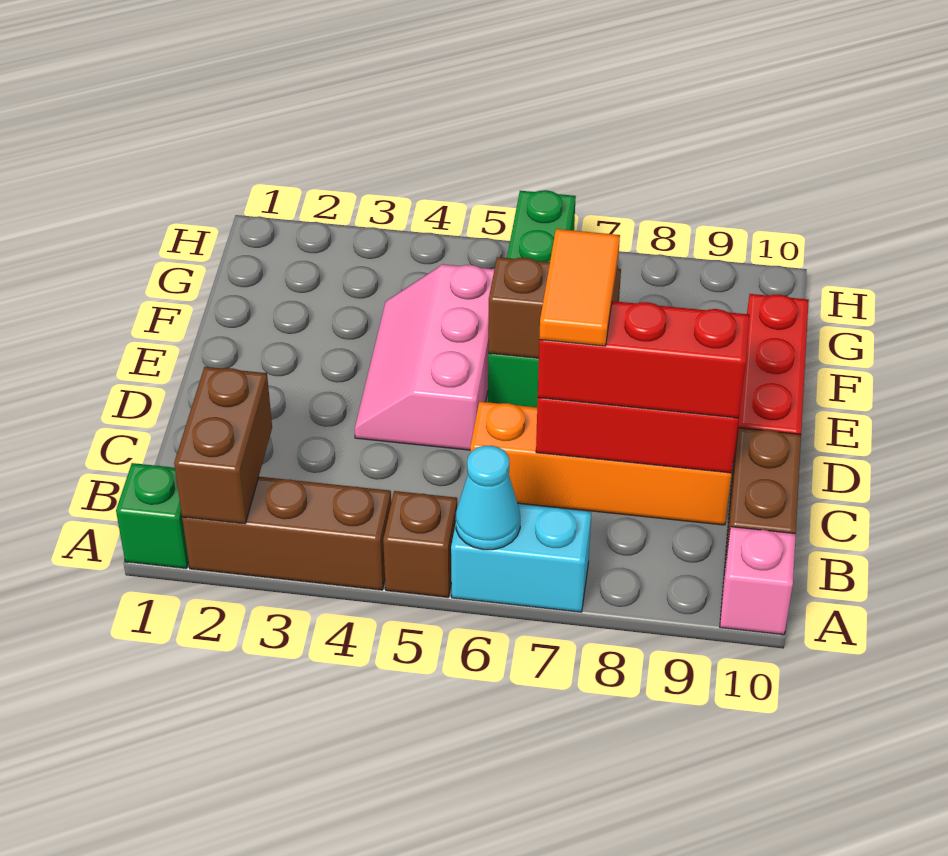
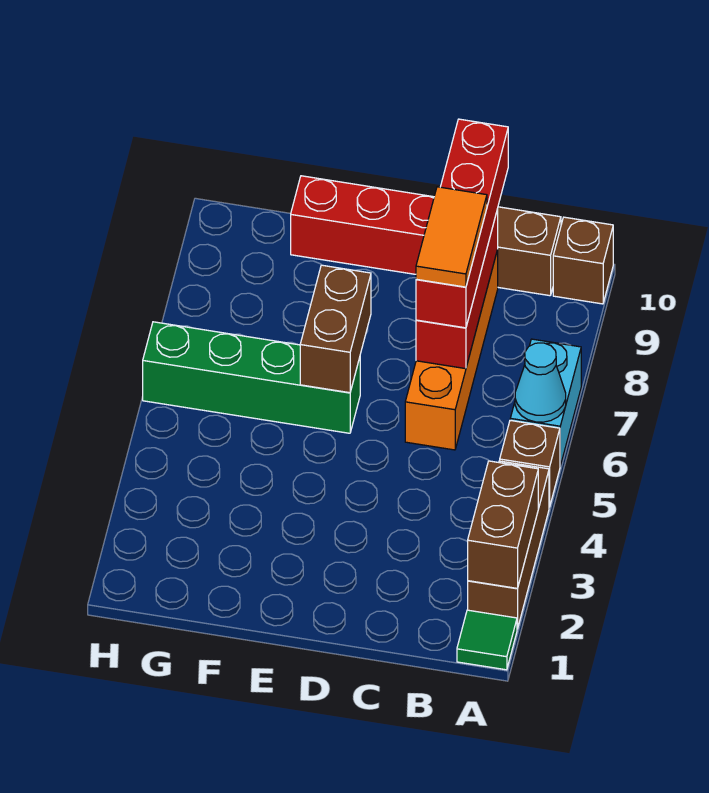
green brick A1 level 1 -> green tile A1 level 1
brown brick A2:B2 level 2 -> brown brick A2:A3 level 2
pink brick A10 level 1 -> brown brick A10 level 1
red brick C7:C9 level 3 -> red brick C7:C10 level 3
orange tile C7:D7 level 4 -> orange tile C7:C8 level 4
pink slope D4:F5 level 1 top 5 -> none

